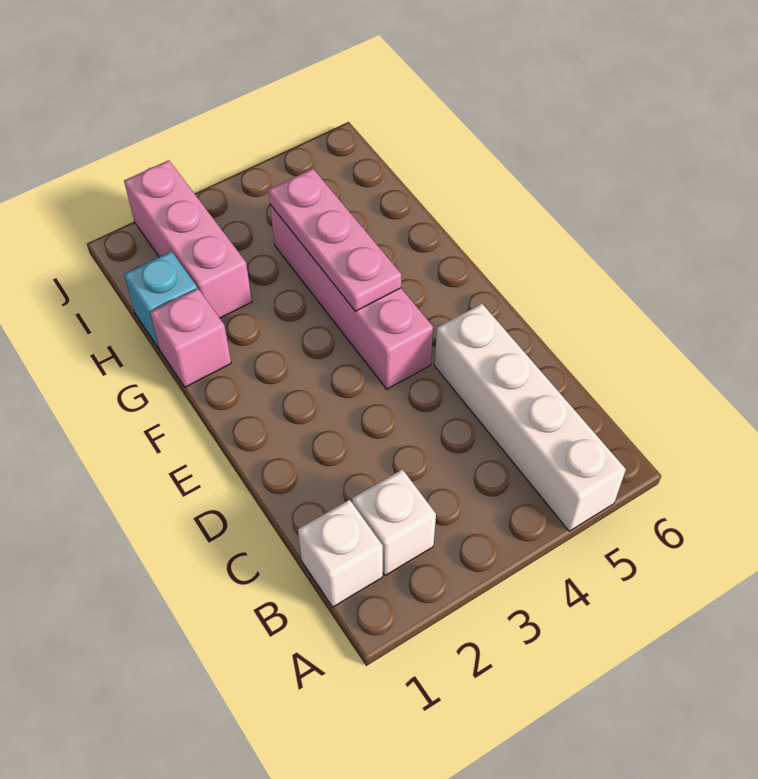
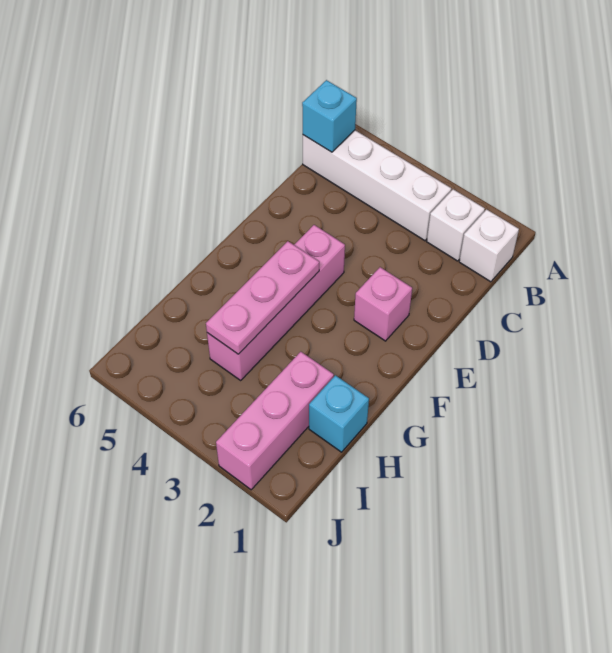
white brick A5:D5 level 1 -> white brick B3:B6 level 1
none -> cyan brick B6 level 2
pink brick G1 level 1 -> pink brick E2 level 1

